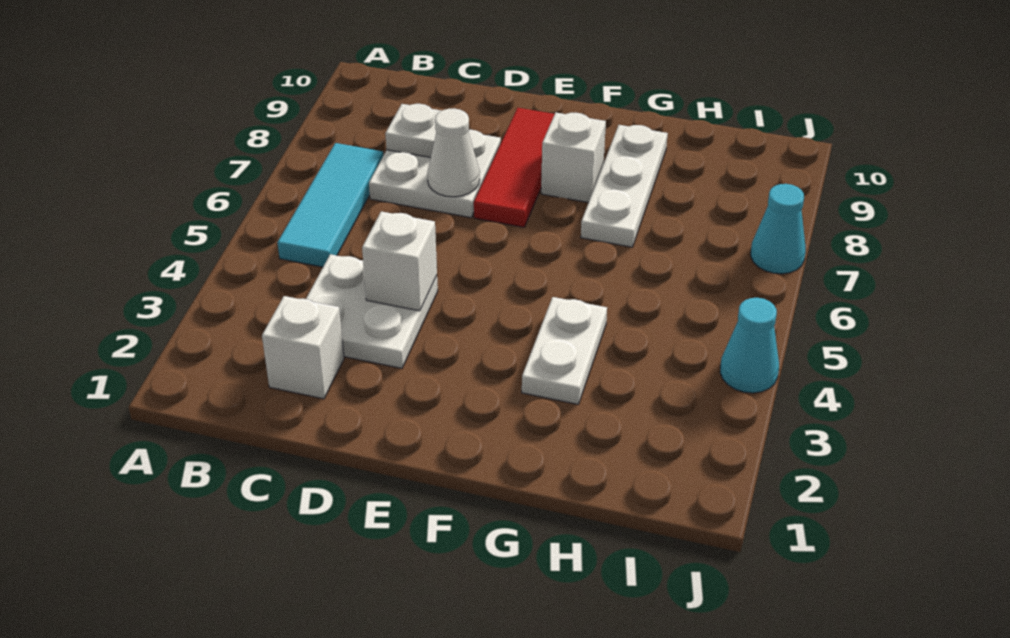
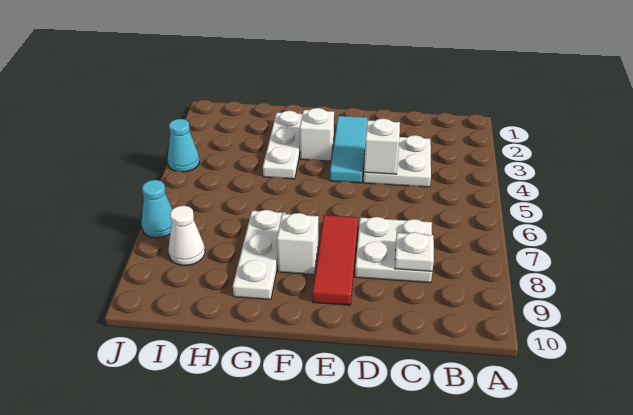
cyan tile B5:B7 level 1 -> cyan tile E2:E4 level 1
white brick C2 level 1 -> white brick F3 level 1
white cone D7 level 2 -> white cone I8 level 1
white plate G3:G4 level 1 -> white plate G2:G4 level 1

